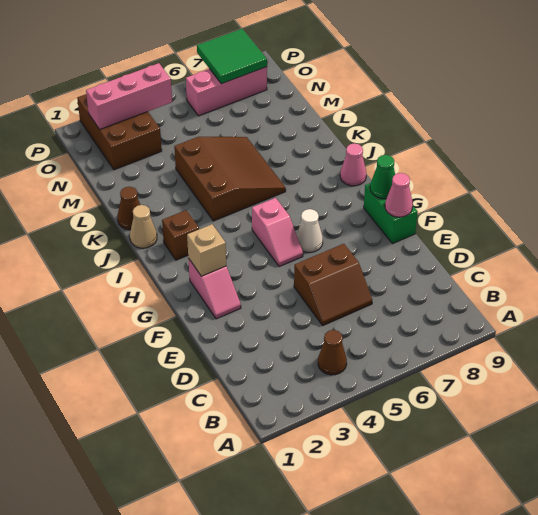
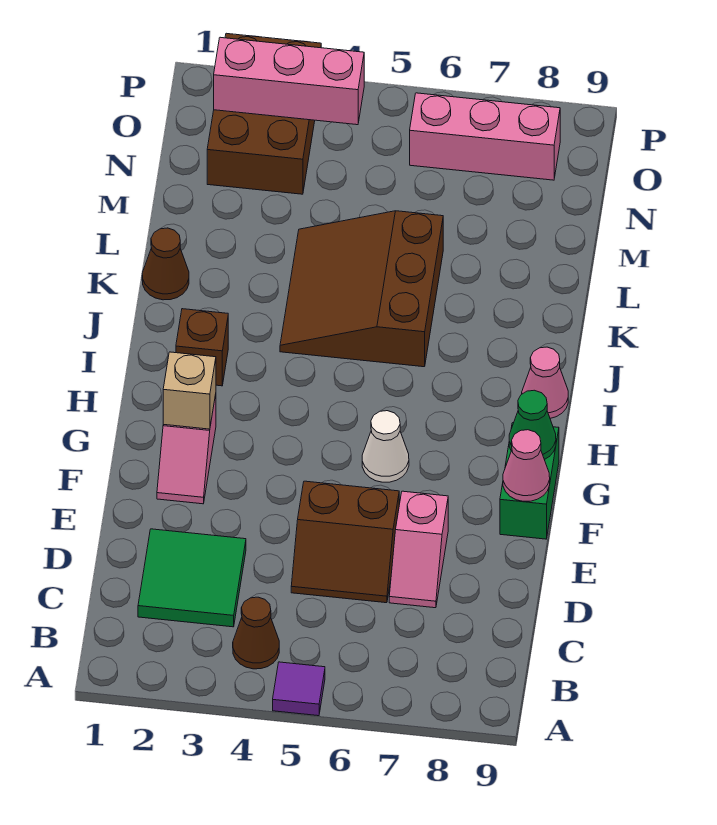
none -> purple tile A5 level 1
pink slope G5:H5 level 1 top H -> pink slope D7:E7 level 1 top E
tan cone J1 level 1 -> none
brown slope J4:L6 level 1 top 4 -> brown slope J4:L6 level 1 top 6
green tile O7:P8 level 2 -> green tile C2:D3 level 1

